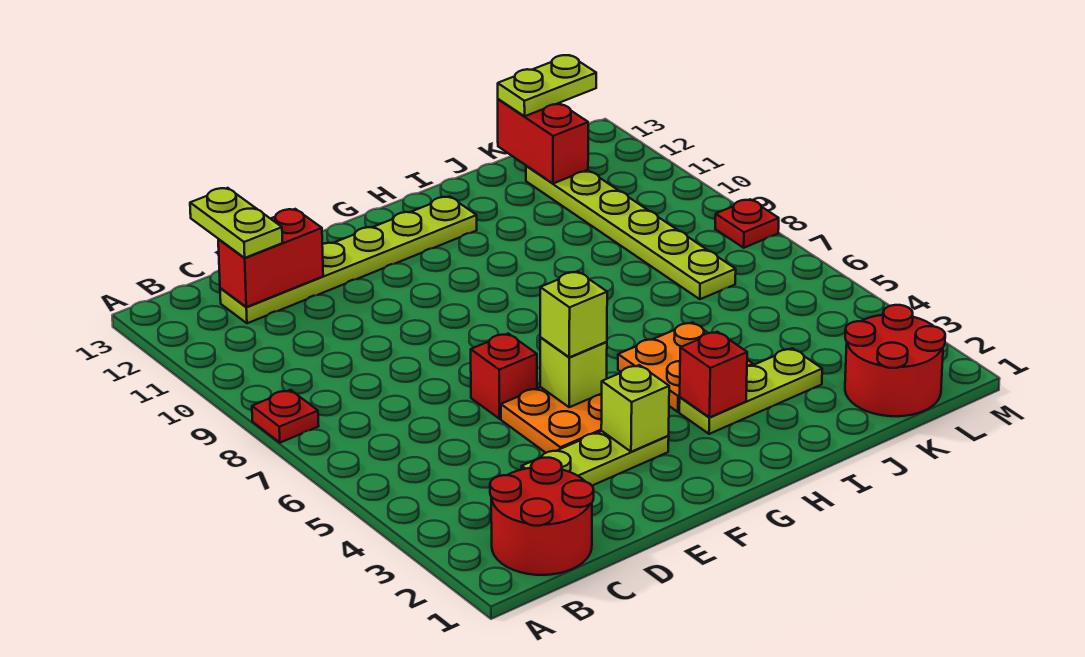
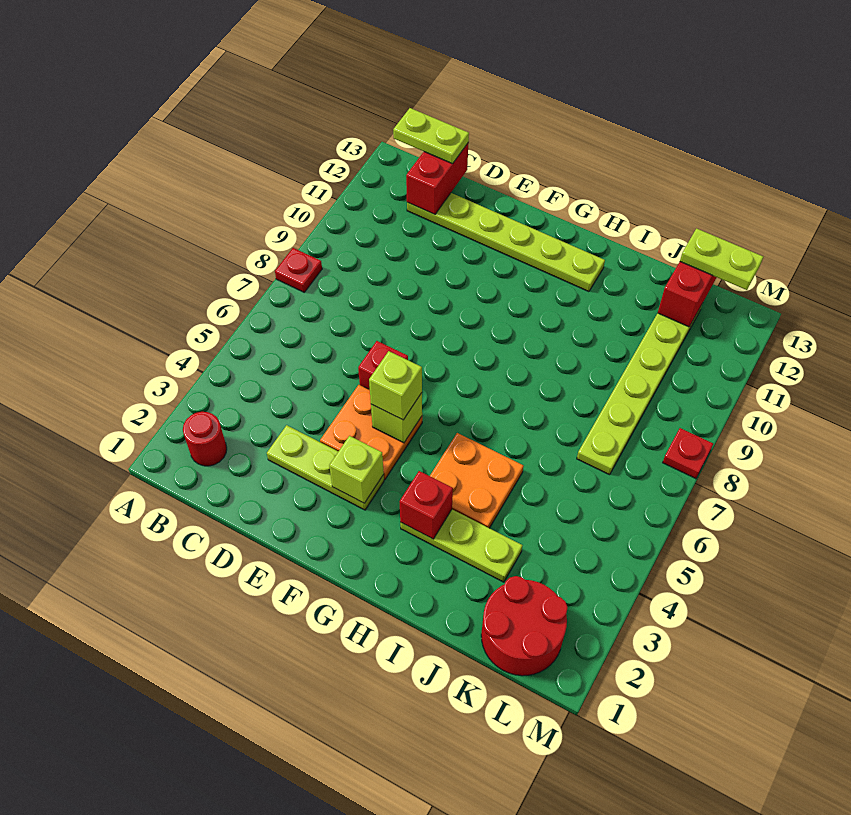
red round brick B1:C2 level 1 -> red round brick B2 level 1
red brick C12:D12 level 2 -> red brick C12:C13 level 2
lime plate C12:C13 level 3 -> lime plate B13:C13 level 3

